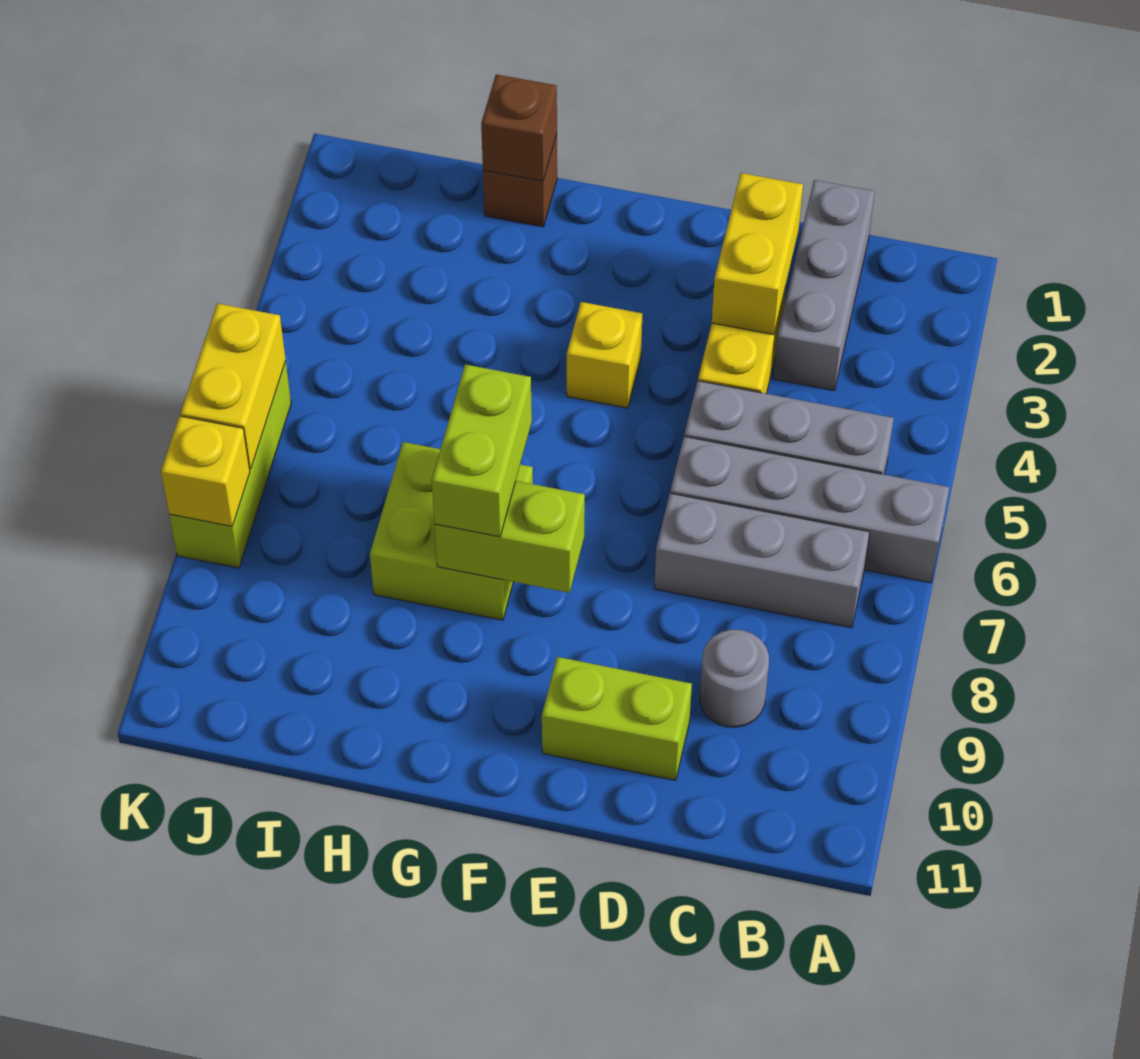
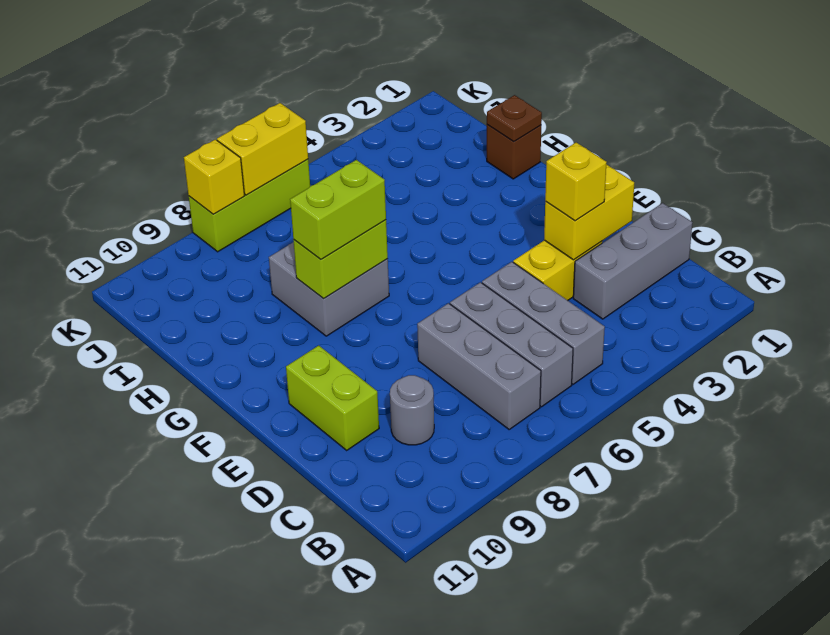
grey brick A6:D6 level 1 -> grey brick B6:D6 level 1
yellow brick F4 level 1 -> yellow brick D3 level 3
lime brick F8:G8 level 2 -> lime brick G7:G8 level 2
lime brick G7:H8 level 1 -> grey brick G7:H8 level 1
brown brick H1 level 2 -> brown plate H1 level 2

